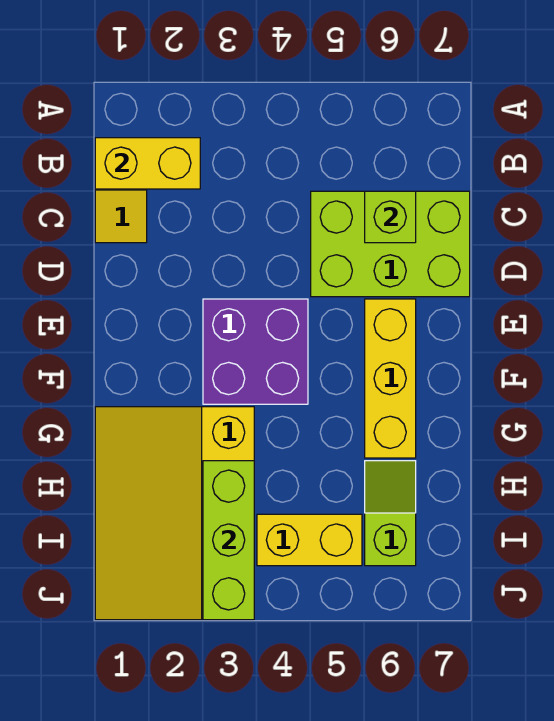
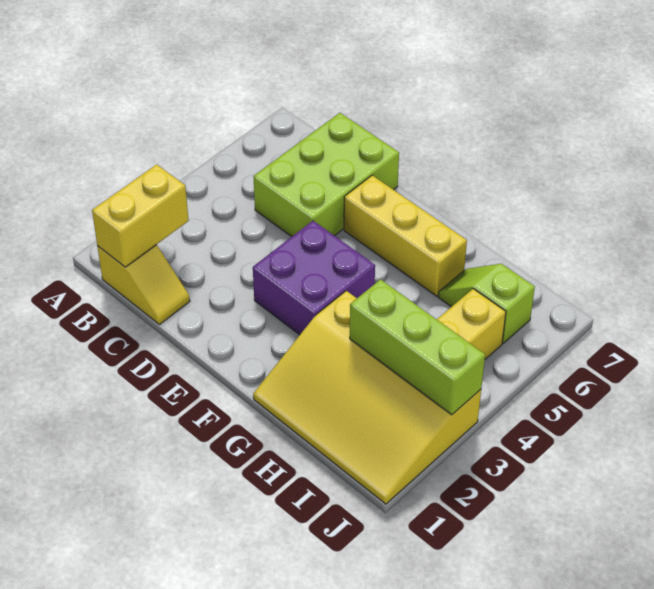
lime brick C6 level 2 -> none

